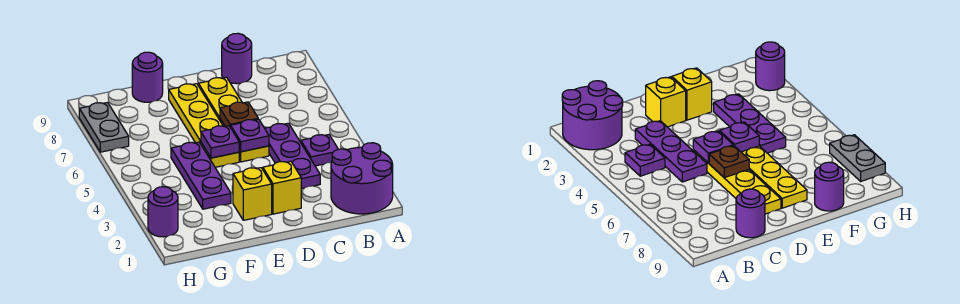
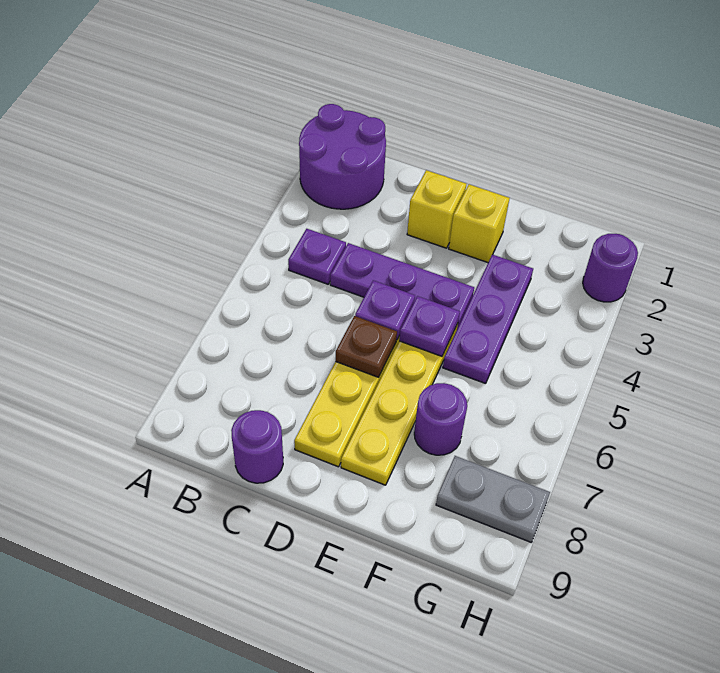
purple plate C3:C5 level 1 -> purple plate C4:E4 level 1
purple round brick F9 level 1 -> purple round brick F7 level 1
grey plate H7:H8 level 1 -> grey plate G8:H8 level 1

